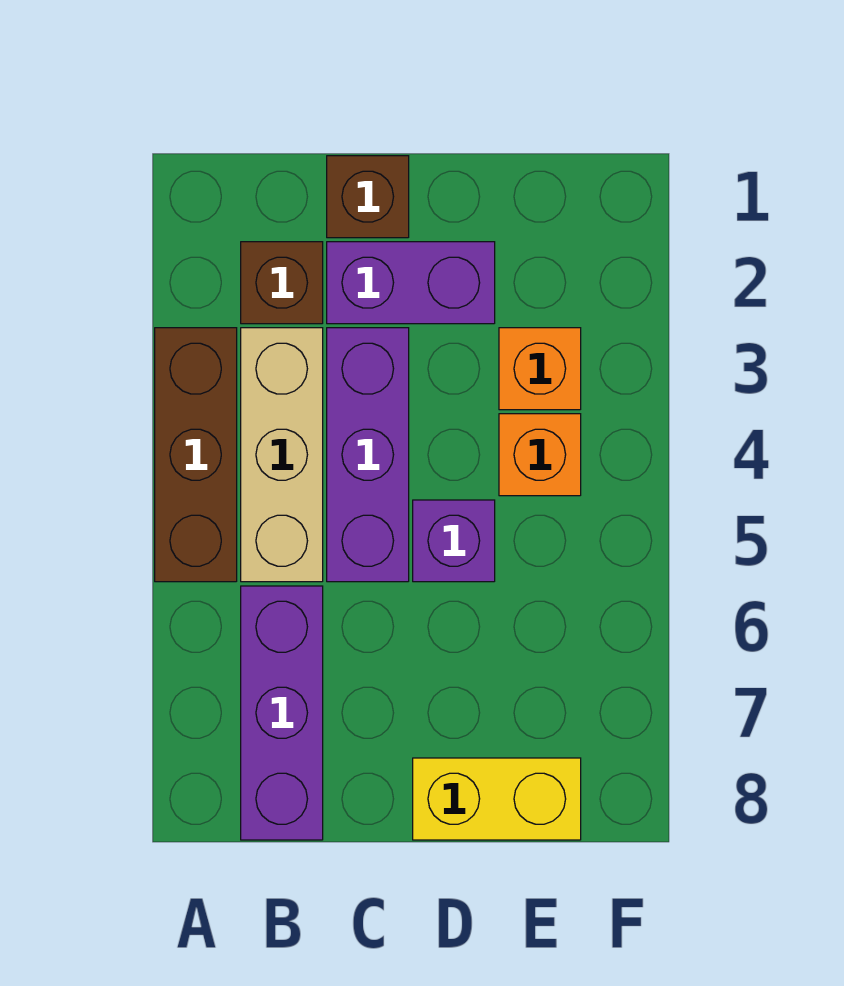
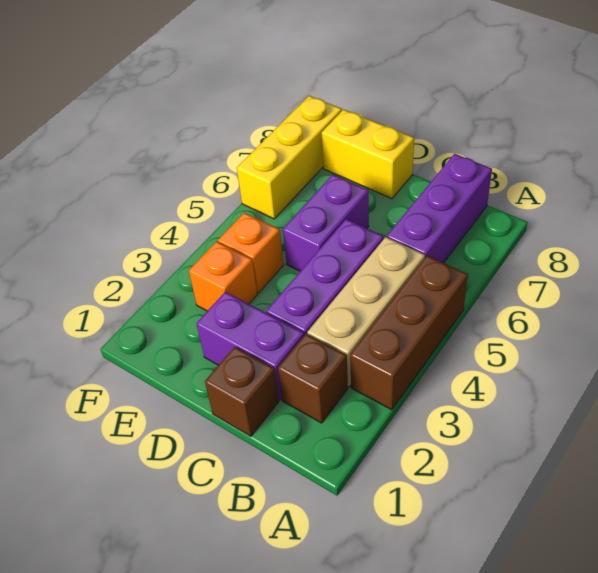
purple brick D5 level 1 -> purple brick D5:D6 level 1
none -> yellow brick F6:F8 level 1

